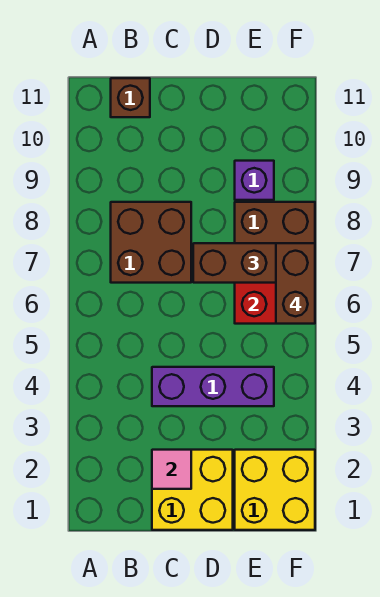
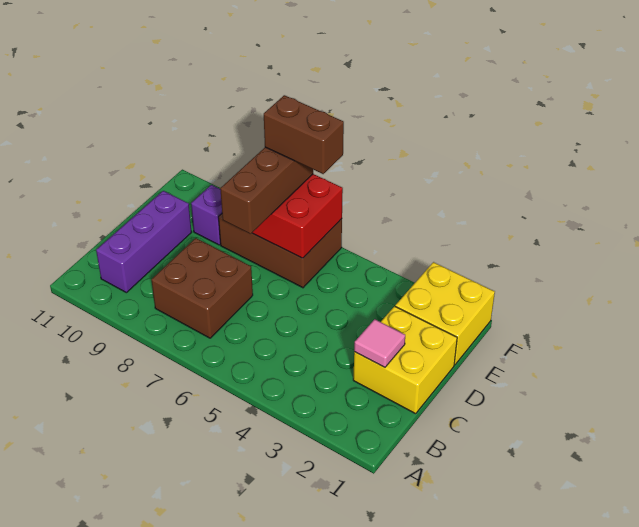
brown brick B11 level 1 -> none
purple brick C4:E4 level 1 -> purple brick B10:D10 level 1

